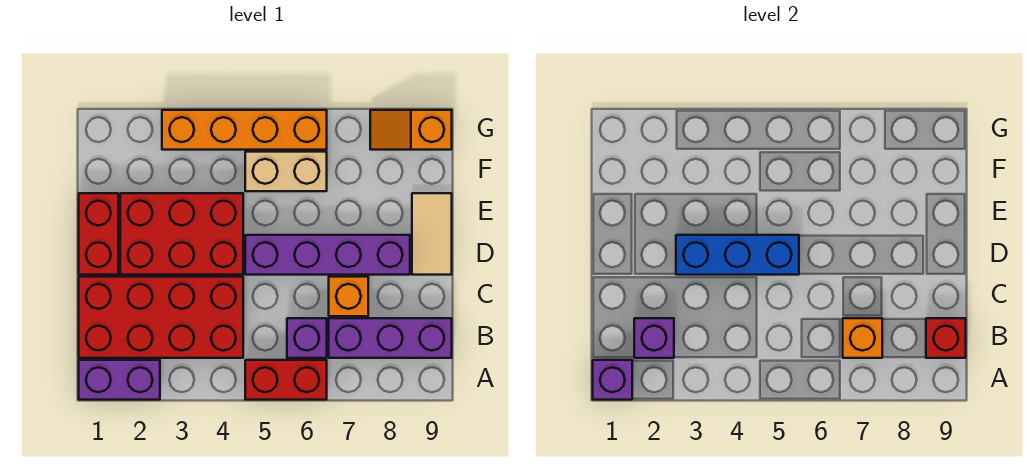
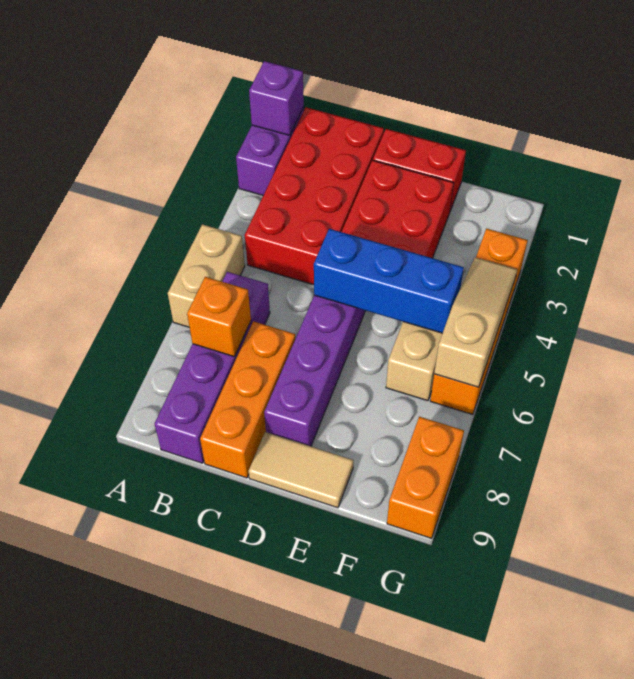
red brick A5:A6 level 1 -> tan brick A5:A6 level 1
purple brick B2 level 2 -> none
red brick B9 level 2 -> none
orange brick C7 level 1 -> orange brick C7:C9 level 1
blue brick D3:D5 level 2 -> blue brick D5:F5 level 2
none -> tan slope G4:G6 level 2 top 6
orange slope G8:G9 level 1 top 9 -> orange brick G8:G9 level 1

